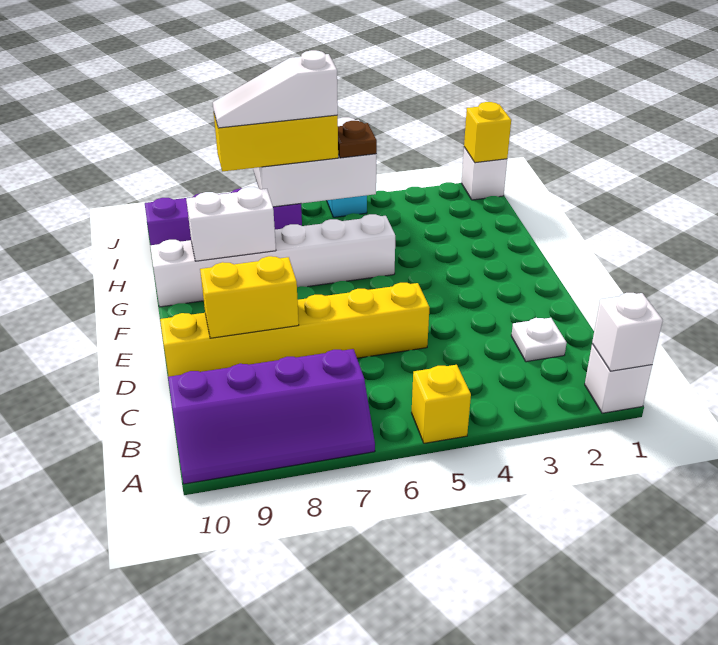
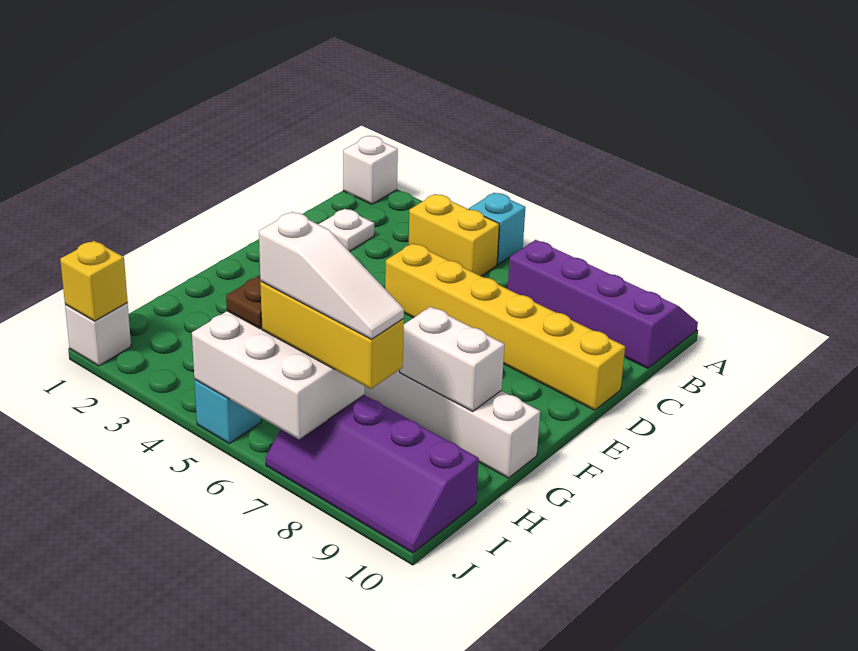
white brick A1 level 2 -> none
yellow brick A5 level 1 -> cyan brick A5 level 1
yellow brick D8:D9 level 2 -> yellow brick B4:B5 level 1

